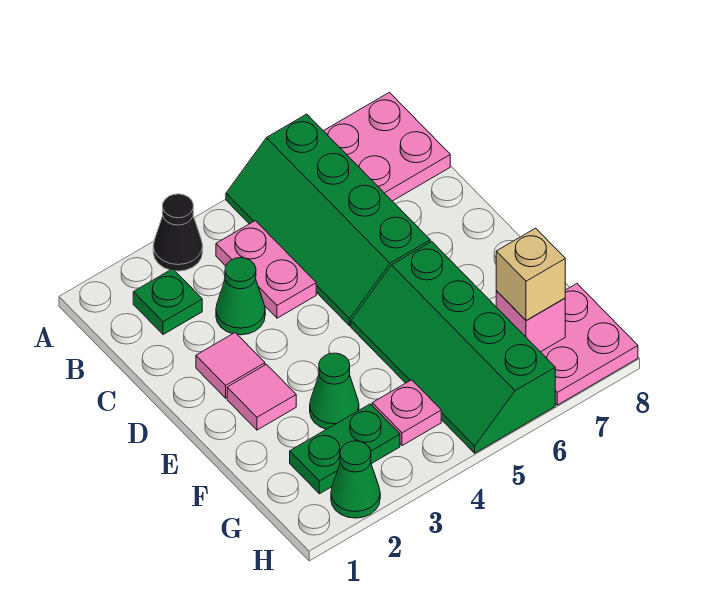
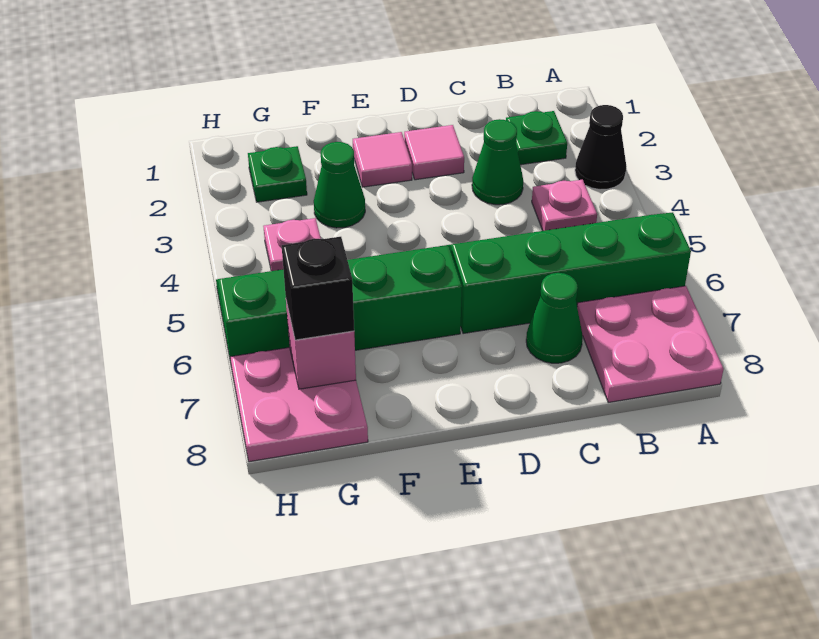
pink plate B4:C4 level 1 -> pink plate B4 level 1
green plate G2:G3 level 1 -> green plate G2 level 1
tan brick G7 level 3 -> black brick G7 level 3
green cone H2 level 1 -> green cone C7 level 1

